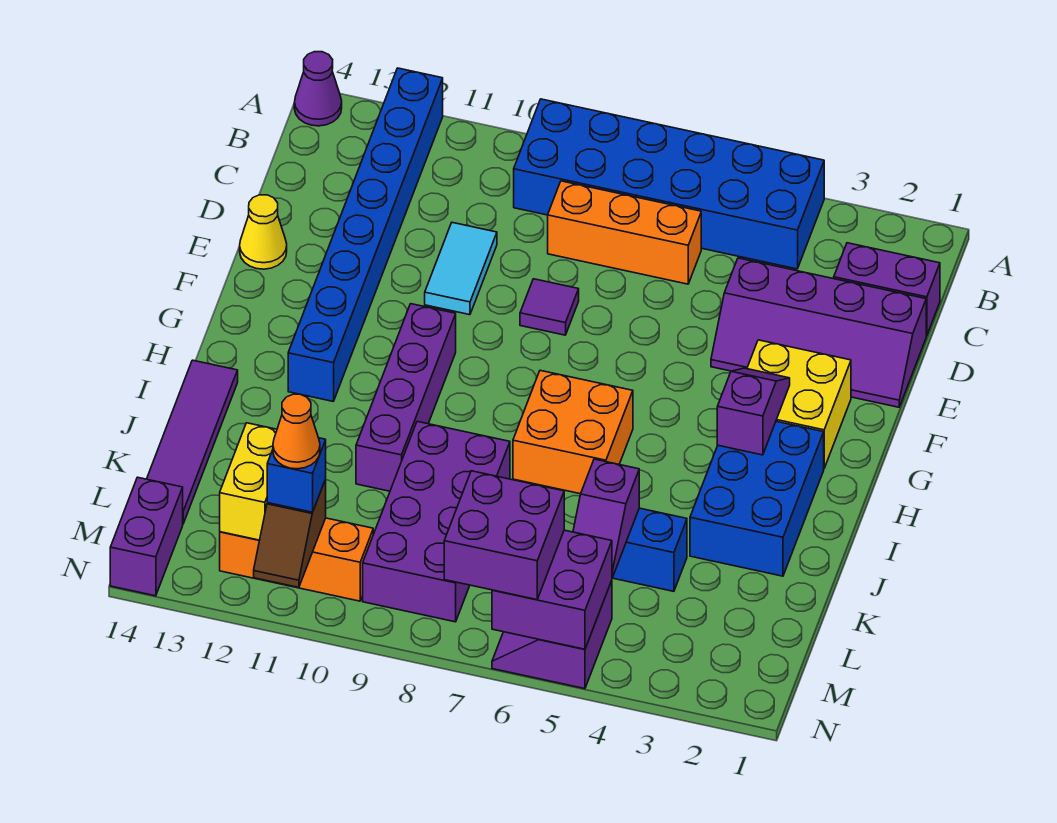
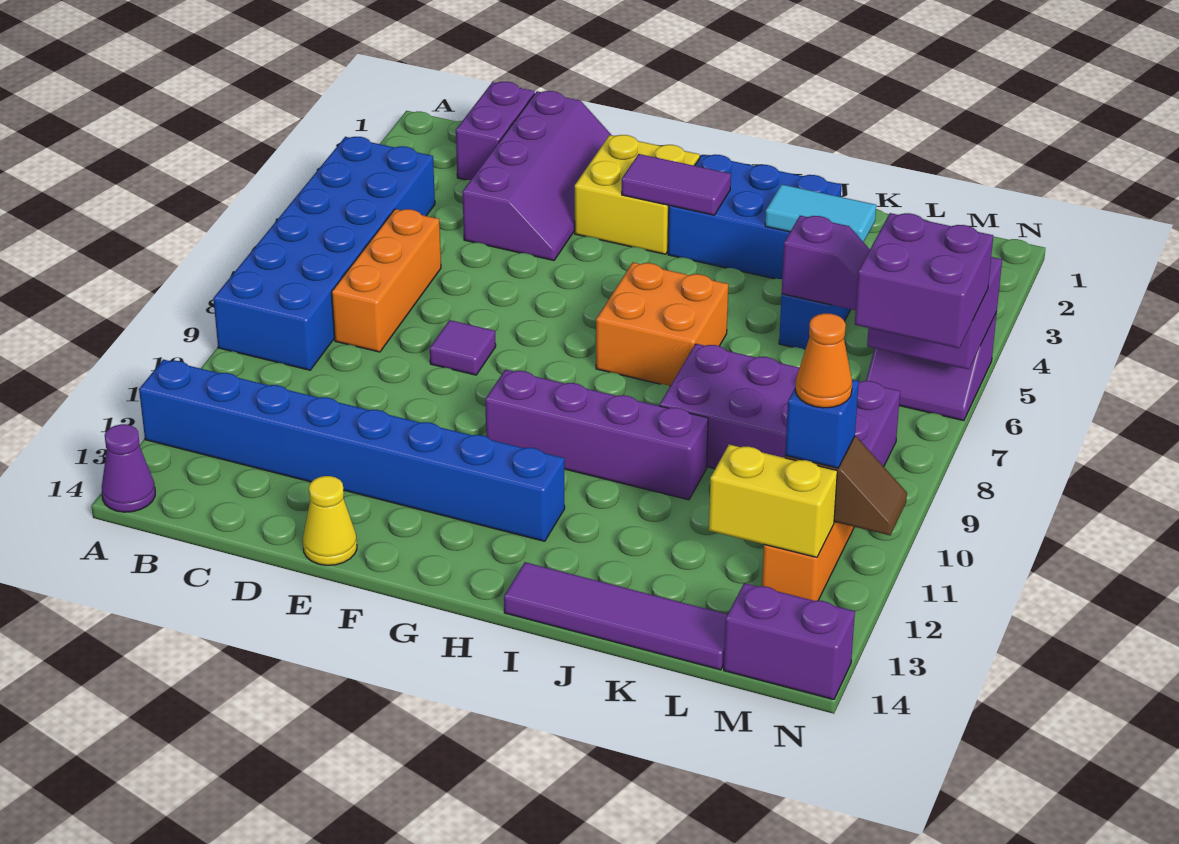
cyan tile D10:E10 level 1 -> cyan tile J3:K3 level 2
purple slope G3:H3 level 2 top H -> purple tile G3:H3 level 2

